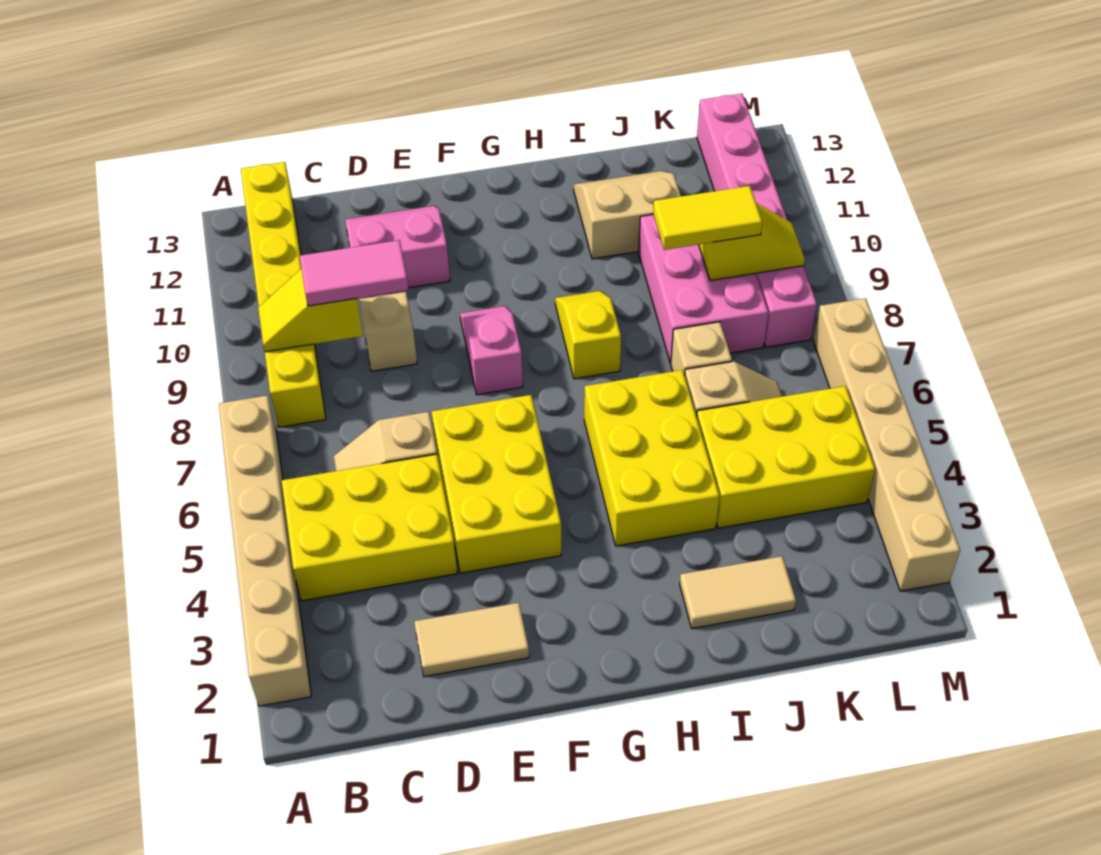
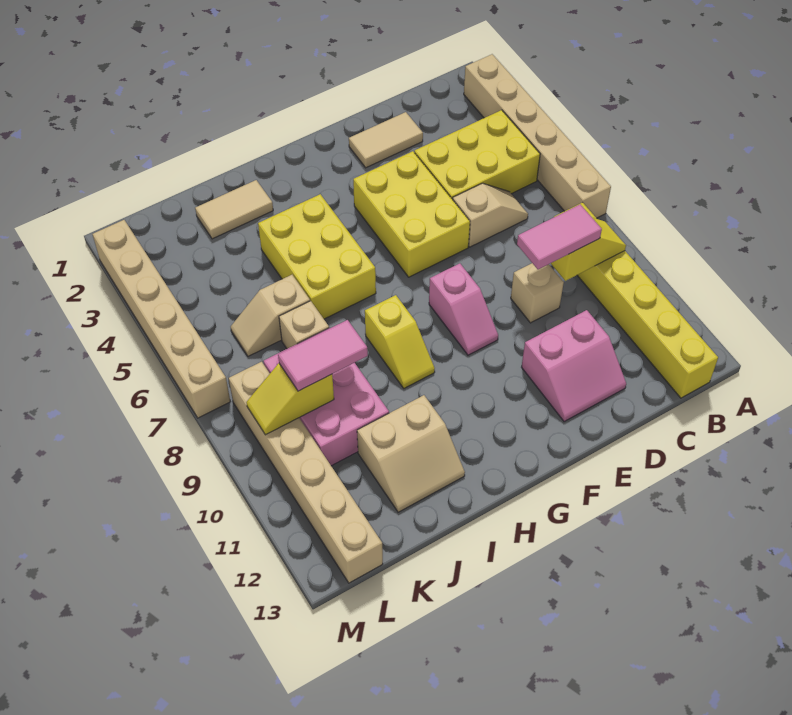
yellow brick J4:L5 level 1 -> none
yellow tile J9:K9 level 3 -> pink tile J9:K9 level 3
pink brick L8:L13 level 1 -> tan brick L8:L13 level 1

